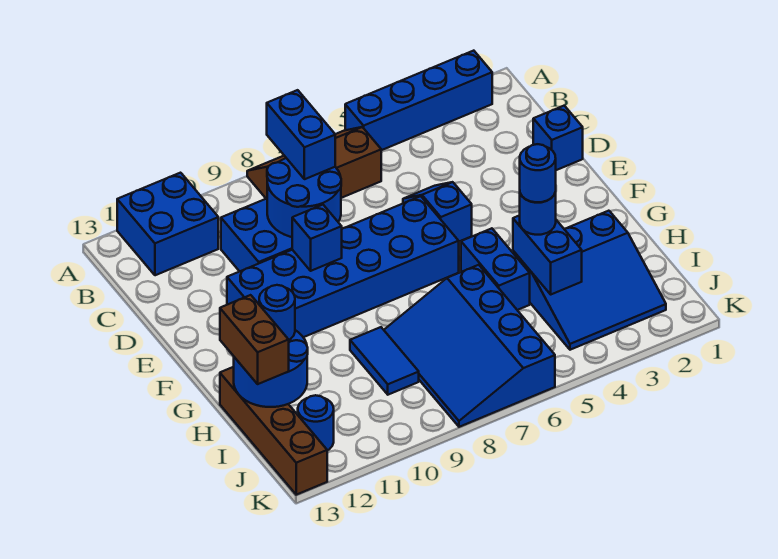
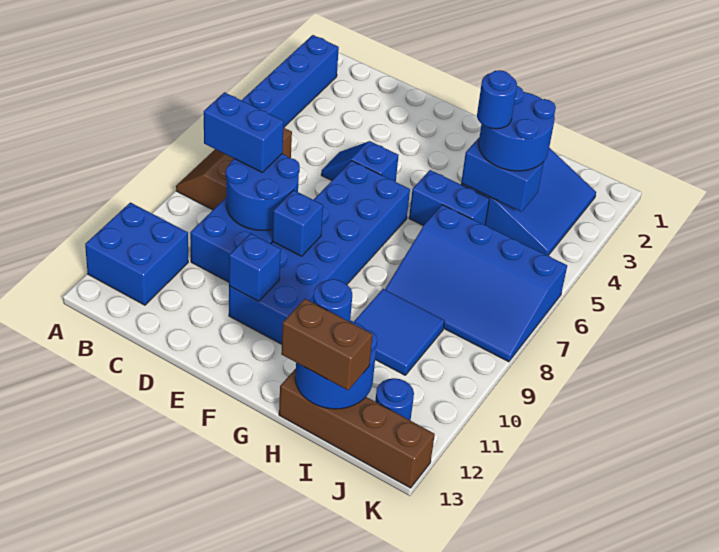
blue brick D1 level 1 -> blue brick E11 level 2
blue round brick H4 level 3 -> blue round brick H3:I4 level 3
blue tile H9:I9 level 1 -> blue tile H9:I10 level 1

